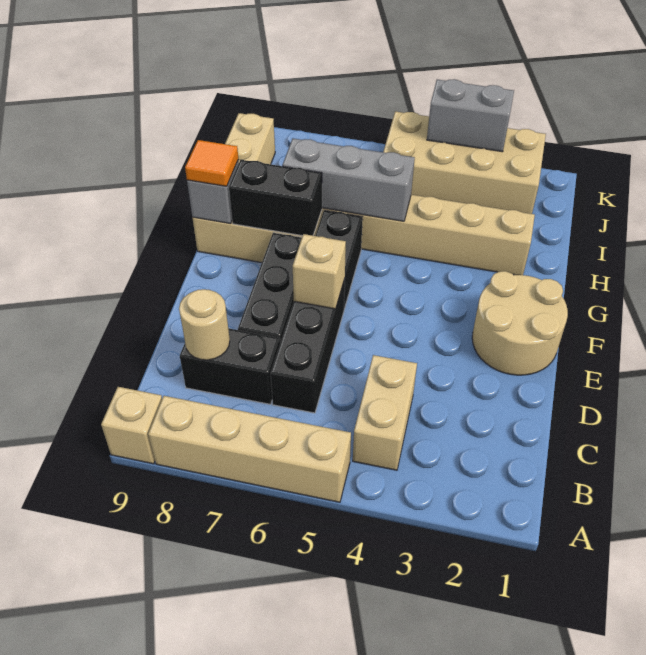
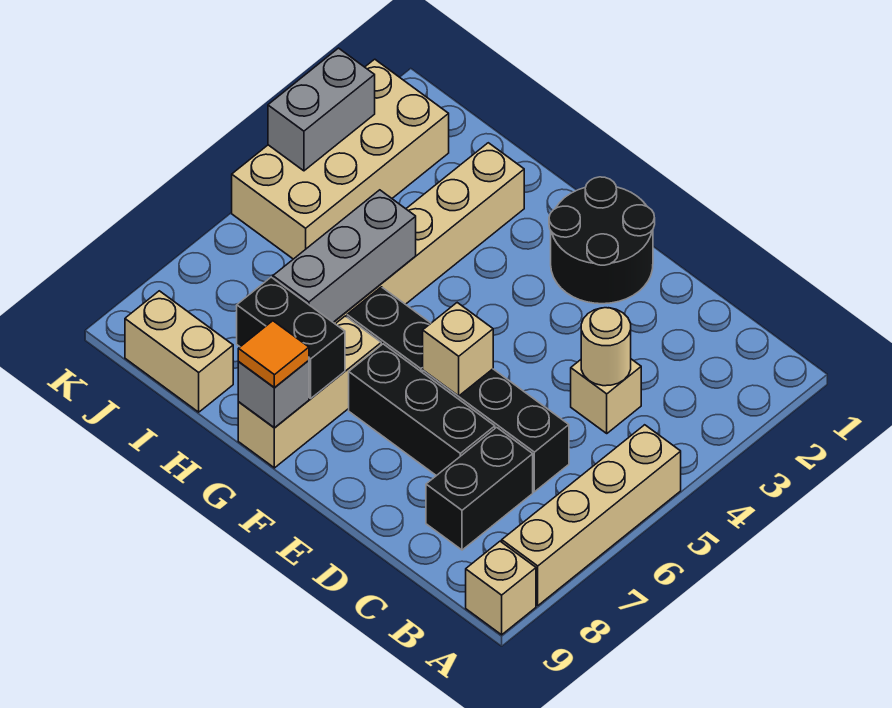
tan brick B4:C4 level 1 -> tan brick C4 level 1
tan round brick C8 level 2 -> tan round brick C4 level 2
tan round brick E1:F2 level 1 -> black round brick E1:F2 level 1
black brick G7:G8 level 2 -> black brick G8:H8 level 2

